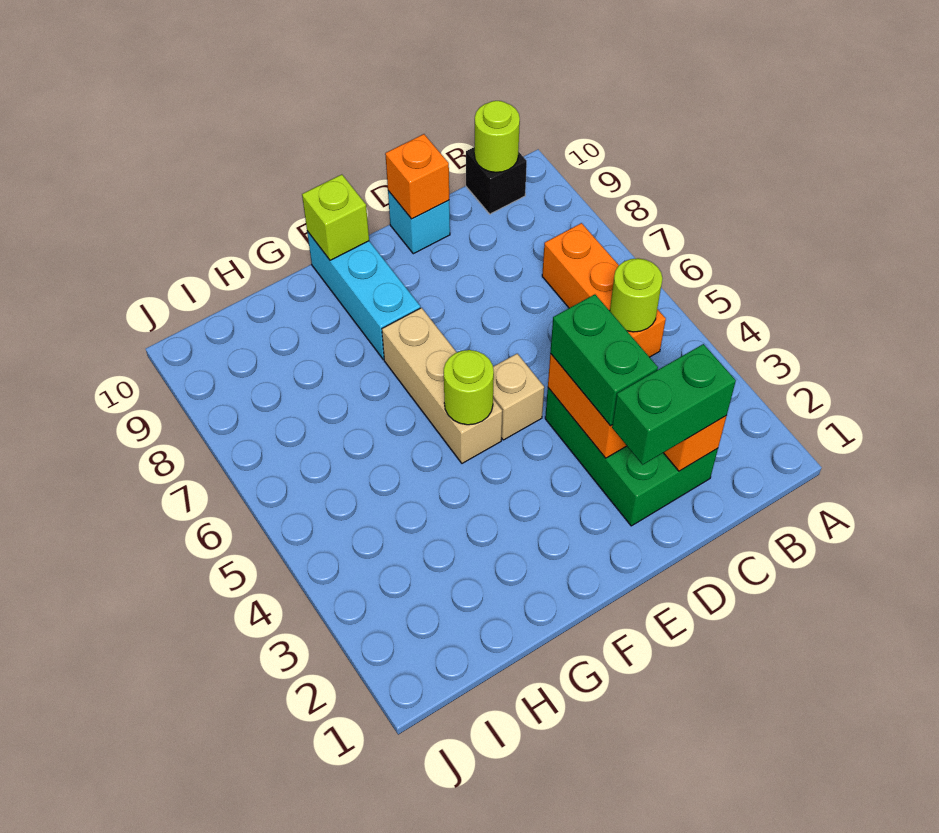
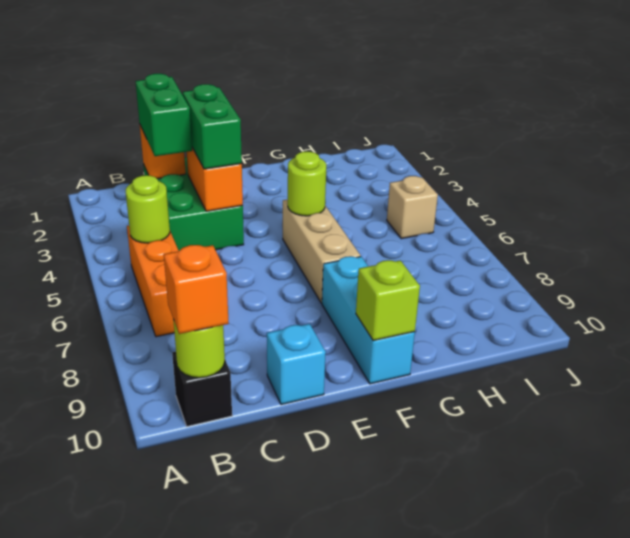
green brick C2:D2 level 3 -> green brick C2:C3 level 3
orange brick D10 level 2 -> orange brick B10 level 3
tan brick E5 level 1 -> tan brick I5 level 1

